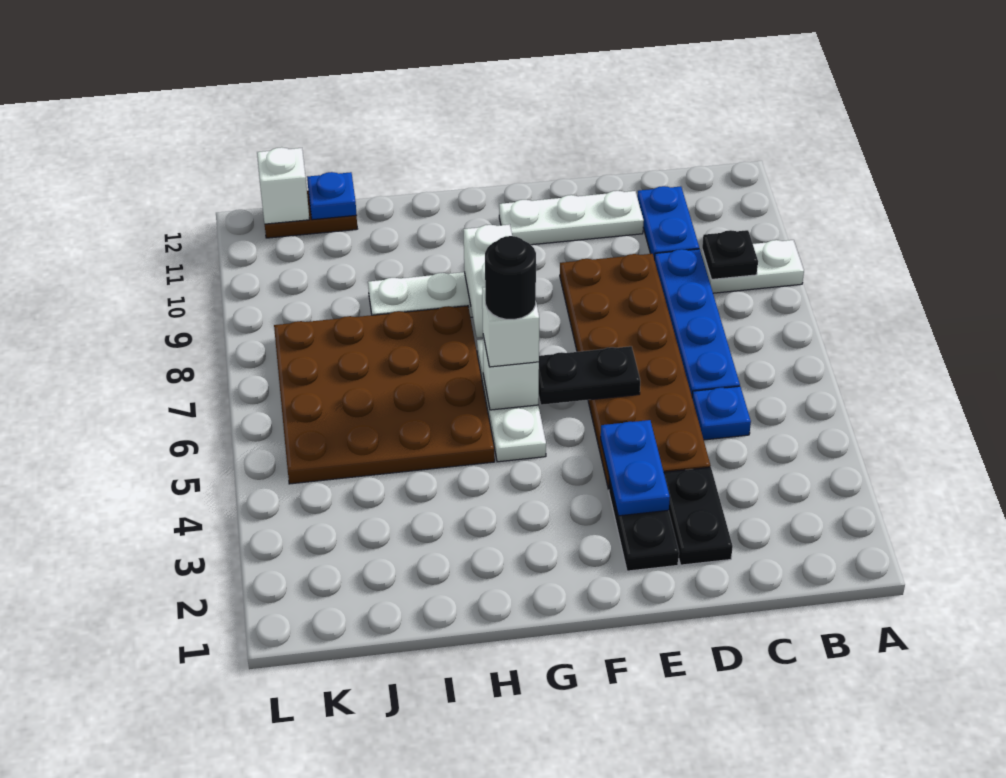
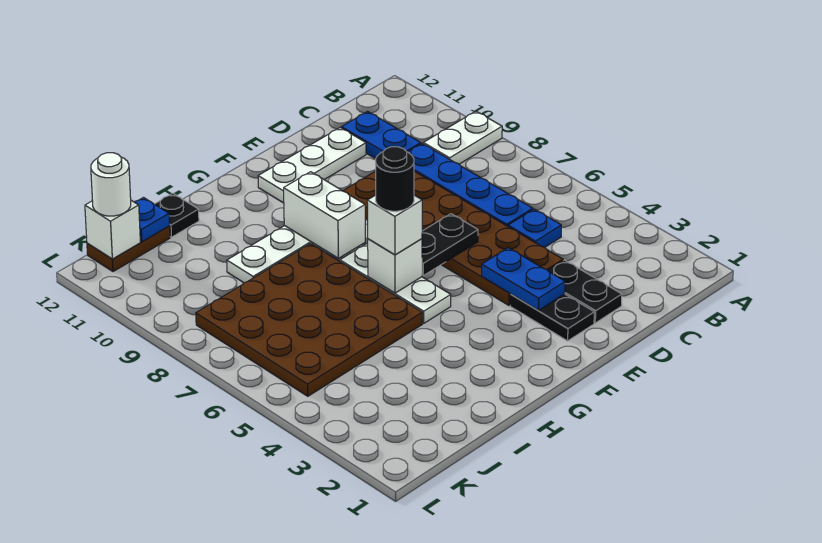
black plate B9 level 2 -> black plate I12 level 1
none -> white round brick K12 level 3

